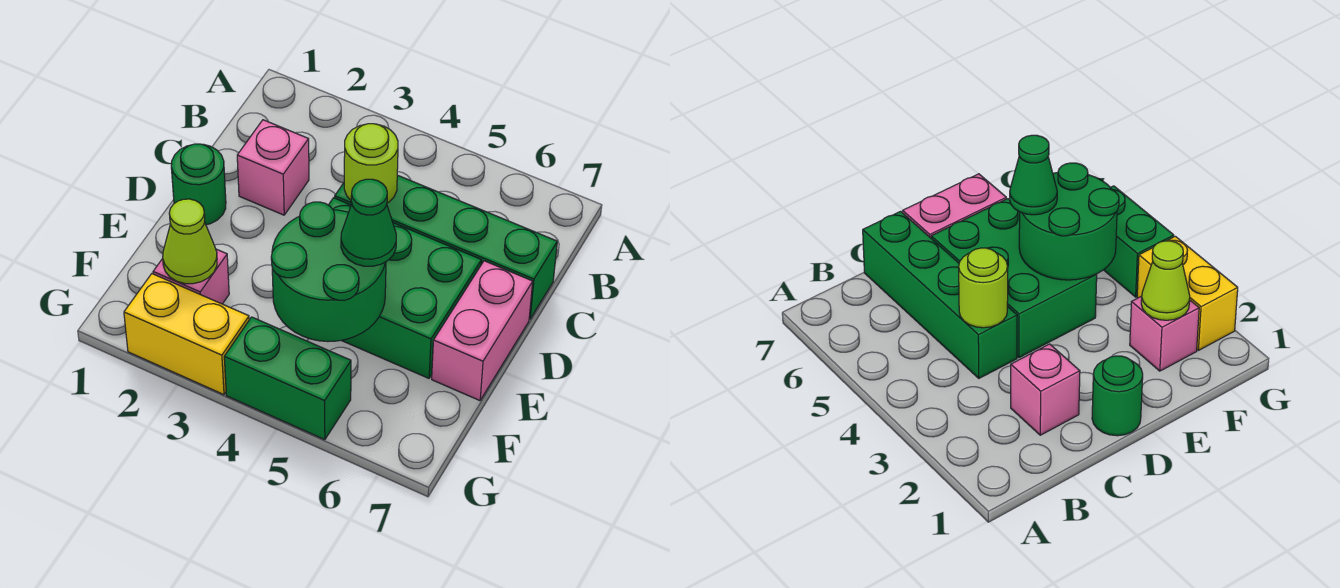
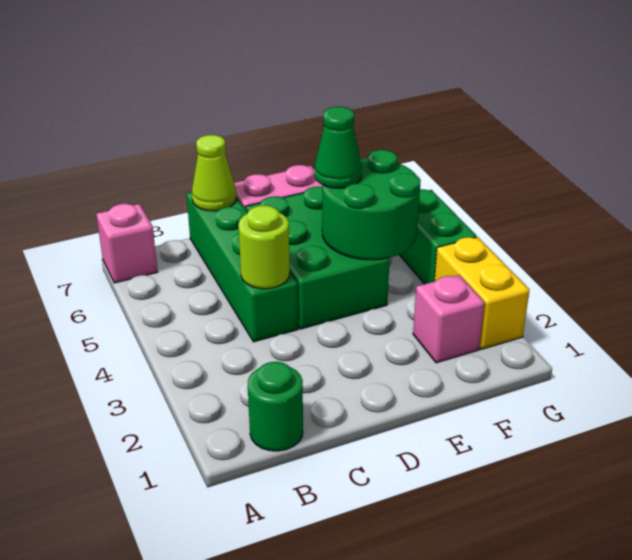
pink brick C2 level 1 -> pink brick A7 level 1
green round brick D1 level 1 -> green round brick B1 level 1
lime cone F2 level 2 -> lime cone C7 level 2

